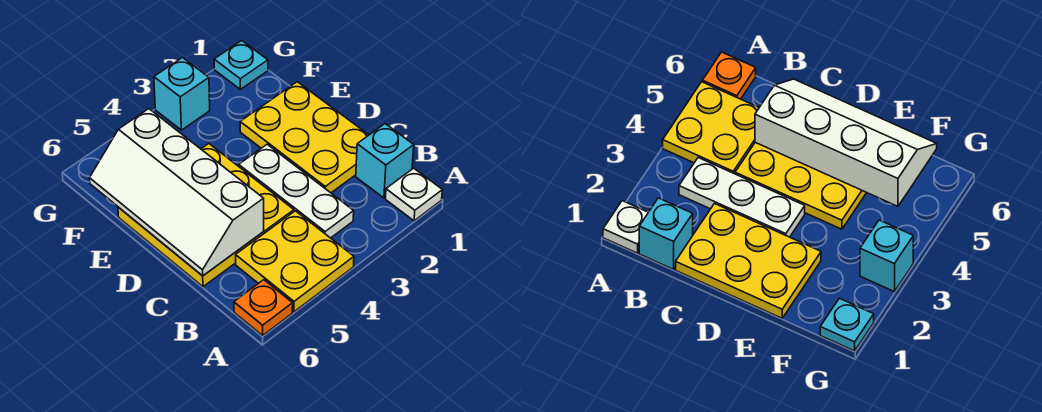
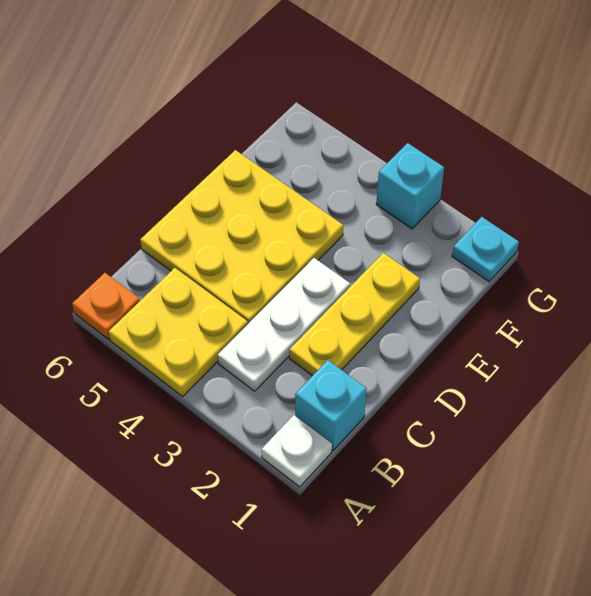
yellow plate C1:E2 level 1 -> yellow plate C2:E2 level 1
white slope C5:F6 level 2 top 5 -> none

